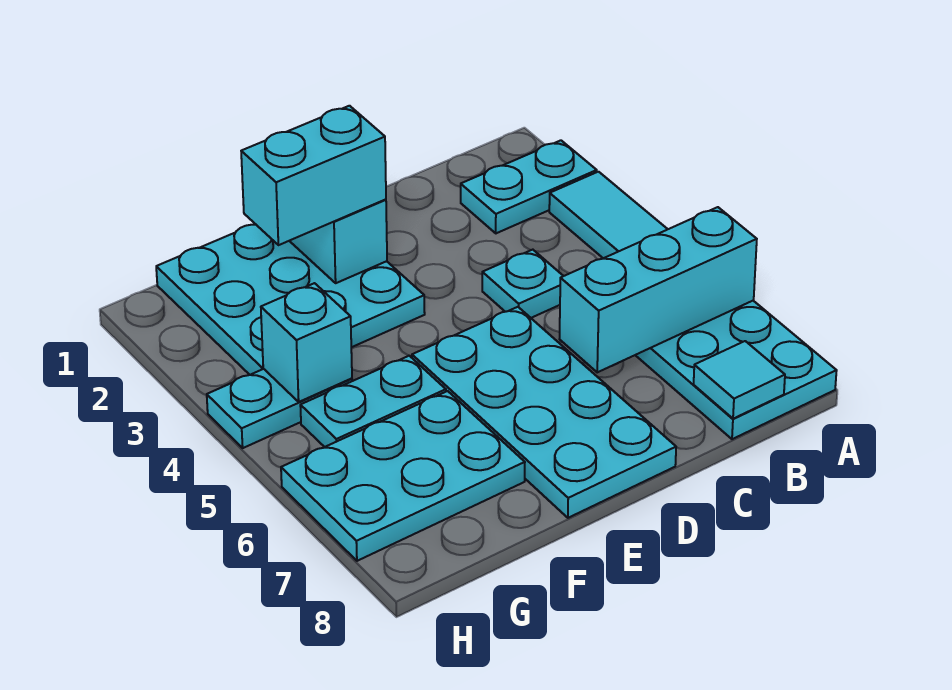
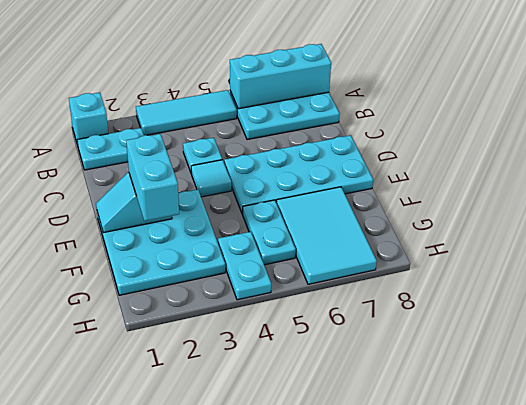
cyan plate A2:B2 level 1 -> cyan plate B1:B2 level 1
cyan brick A6:C6 level 2 -> cyan brick A6:A8 level 2
cyan tile B8 level 2 -> cyan tile D4 level 1
cyan plate F6:H7 level 1 -> cyan tile F6:H7 level 1
cyan brick G4 level 2 -> cyan brick A1 level 1

